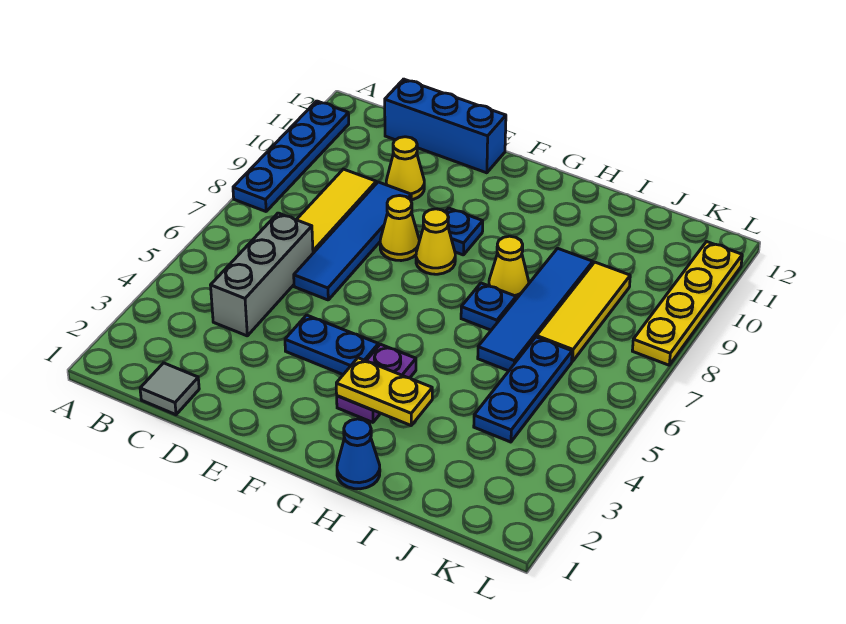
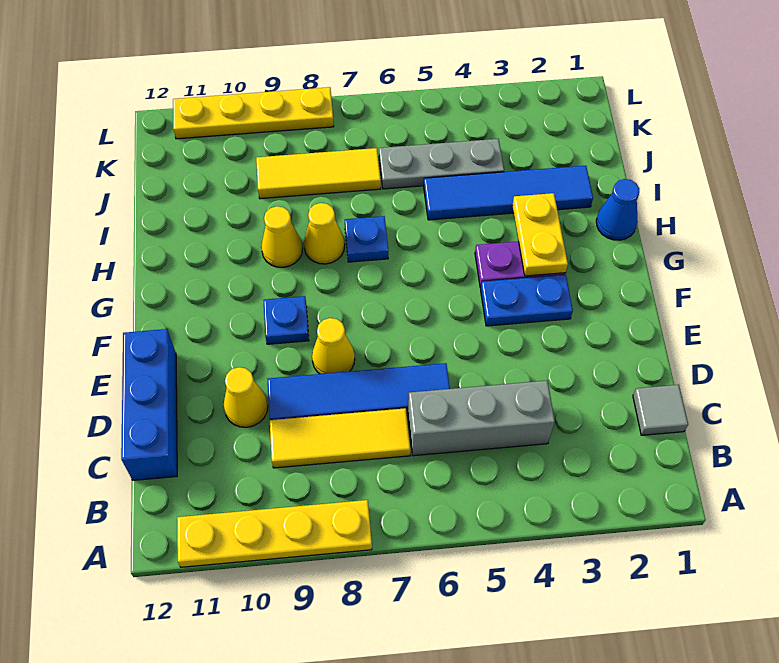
blue plate A8:A11 level 1 -> yellow plate A8:A11 level 1
blue plate E4:F4 level 1 -> blue plate F3:F4 level 1
yellow cone F8 level 1 -> yellow cone H9 level 1
blue tile I6:I9 level 1 -> blue tile I2:I5 level 1
blue plate J4:J6 level 1 -> grey plate J4:J6 level 1

